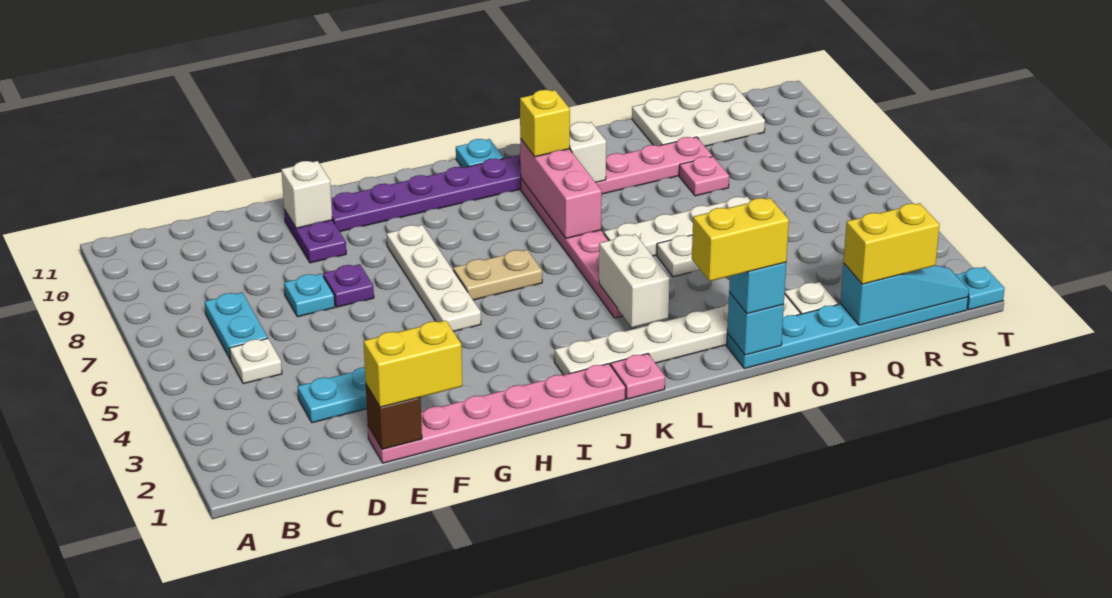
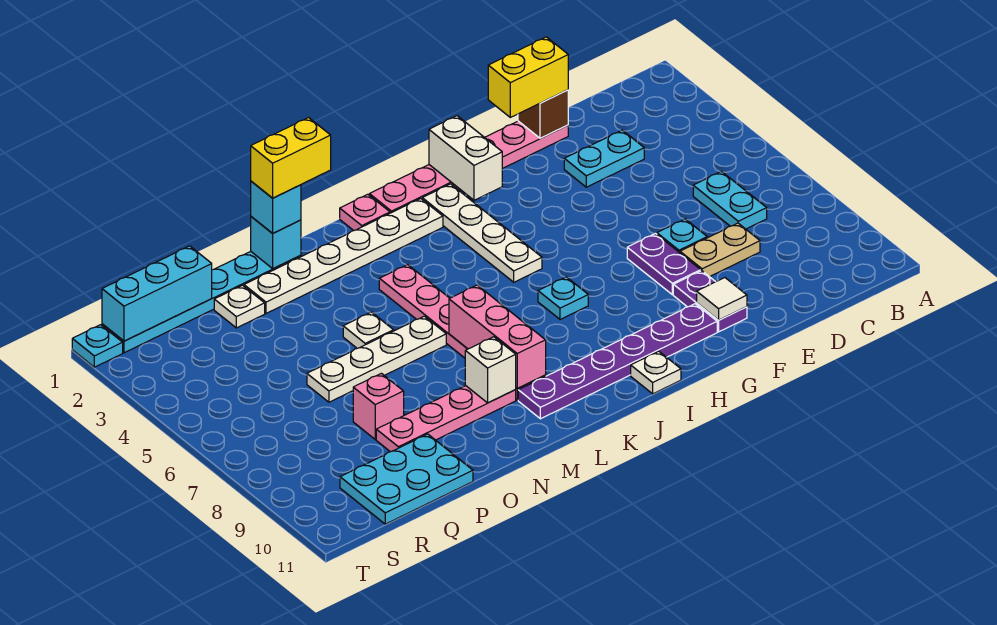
white plate C5 level 1 -> white plate I11 level 1
purple plate F7 level 1 -> purple plate F7:F8 level 1
white brick F10 level 2 -> white tile F10 level 2
white plate H5:H8 level 1 -> white plate I2:I5 level 1
tan plate I6:J6 level 1 -> tan plate D8:E8 level 1
cyan plate K11 level 1 -> cyan plate I7 level 1
white brick L3:L4 level 2 -> white brick H1:H2 level 2
yellow brick L9 level 3 -> none
pink plate P8 level 1 -> pink brick P8 level 1
white plate P10:R11 level 1 -> cyan plate P10:R11 level 1
cyan slope Q1:S1 level 2 top Q -> cyan brick Q1:S1 level 2
yellow brick Q1:R1 level 3 -> none

